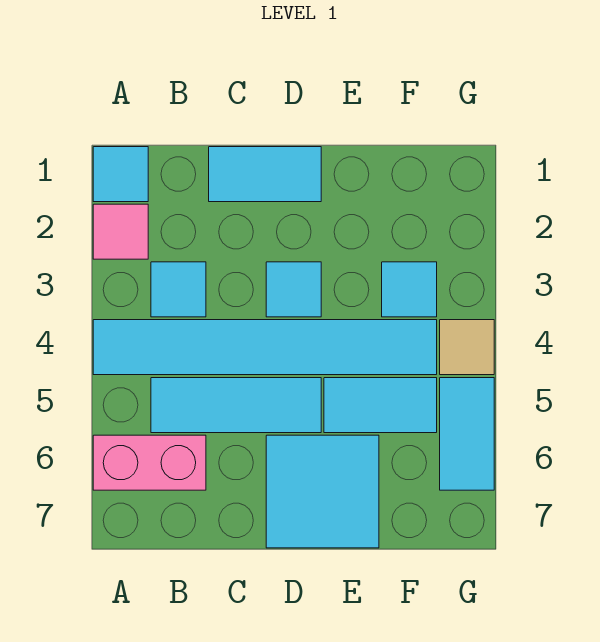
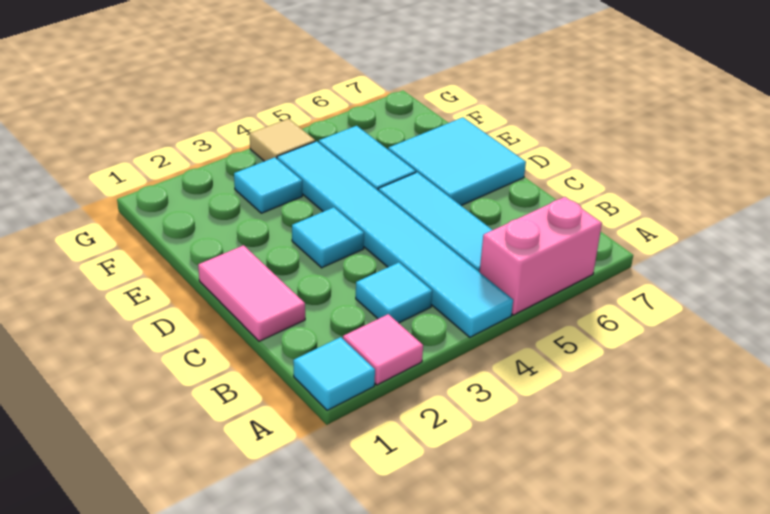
pink brick A6:B6 level 1 -> pink brick A5:A6 level 1
cyan tile C1:D1 level 1 -> pink tile C1:D1 level 1
cyan tile G5:G6 level 1 -> none

